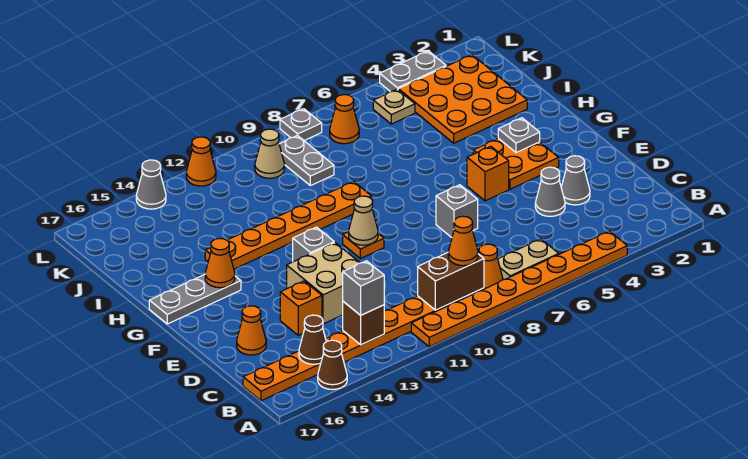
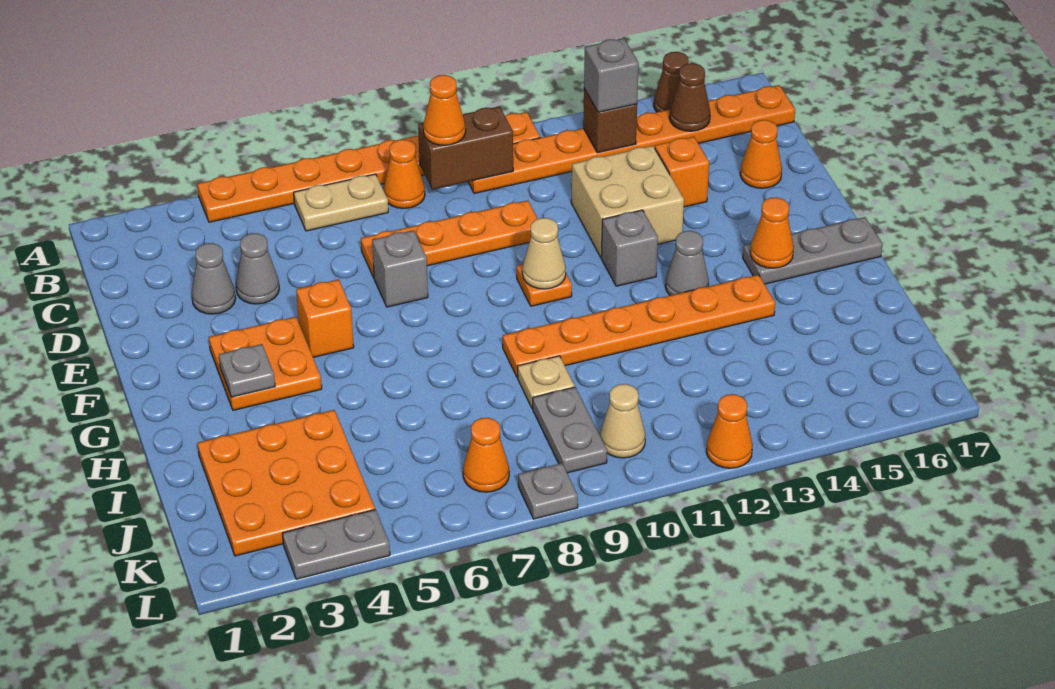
none -> orange plate D7:D10 level 1
tan plate K5 level 1 -> tan plate I9 level 1
grey cone L14 level 1 -> grey cone G13 level 1

